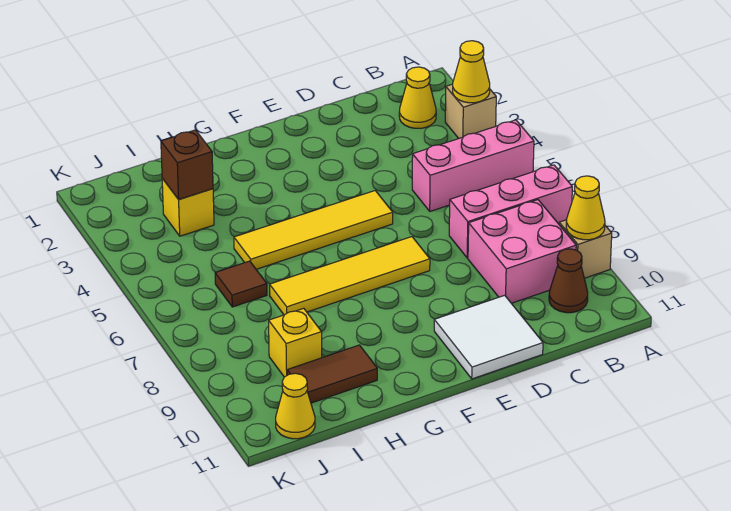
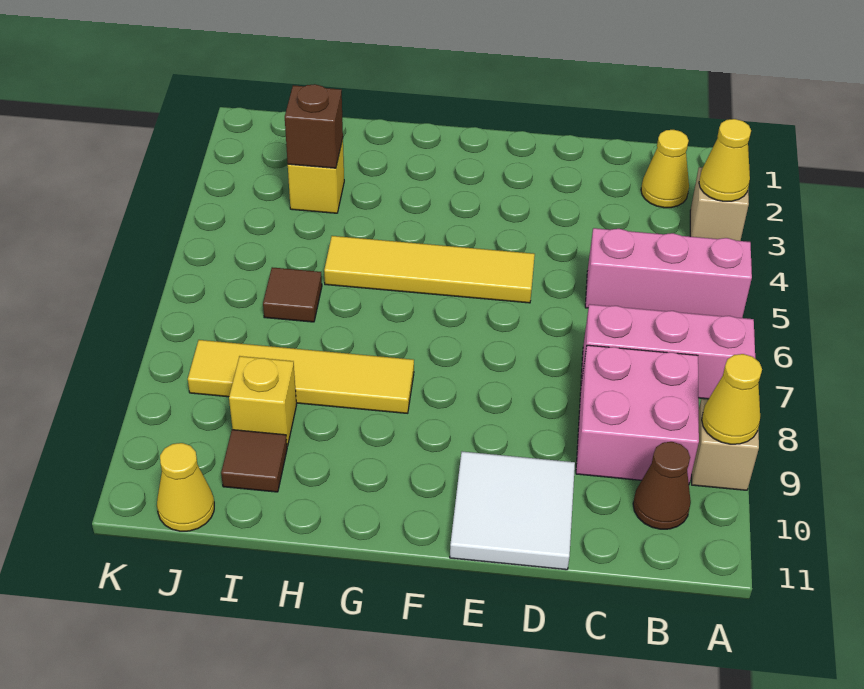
yellow tile E7:H7 level 1 -> yellow tile G8:J8 level 1
brown tile H10:I10 level 1 -> brown tile I10 level 1

